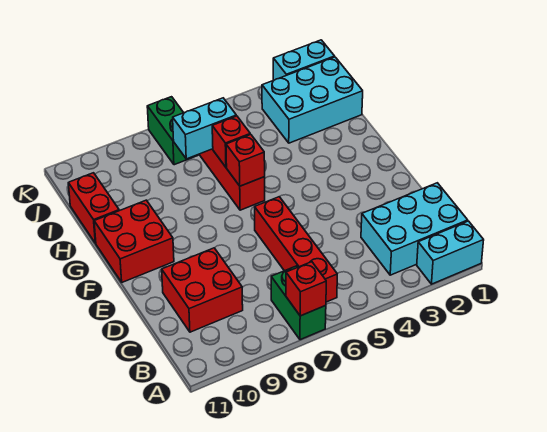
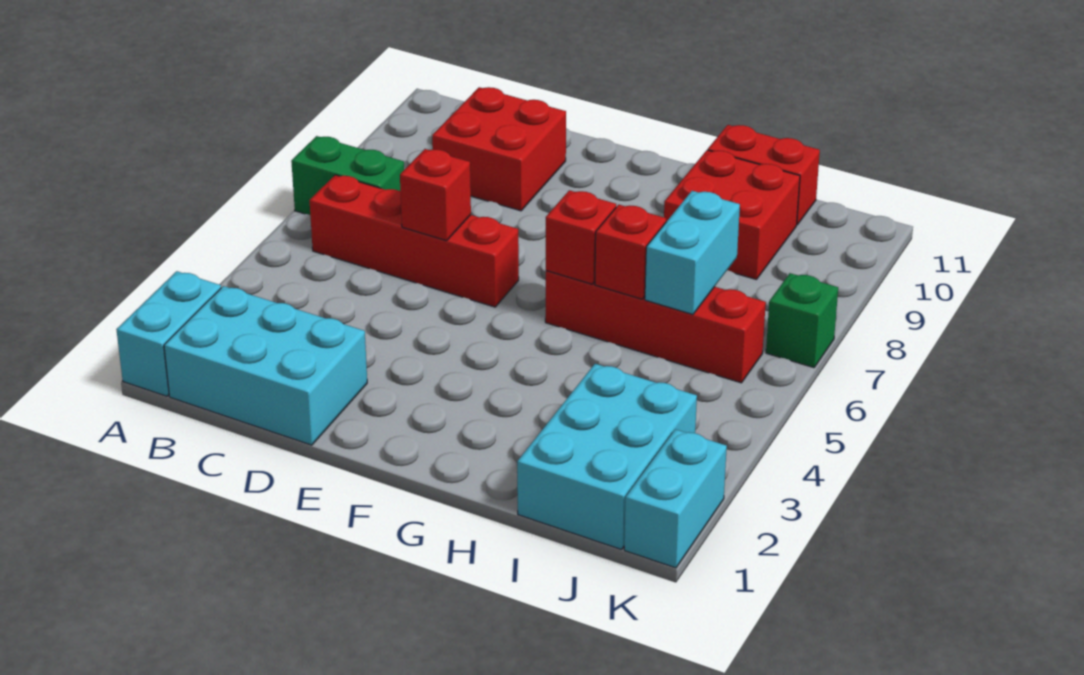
red brick A7 level 2 -> red brick D6 level 2
cyan brick B1:C3 level 1 -> cyan brick B1:D2 level 1
red brick F10:G11 level 1 -> red brick H9:I10 level 1
green brick J7:K7 level 1 -> green brick K7 level 1

